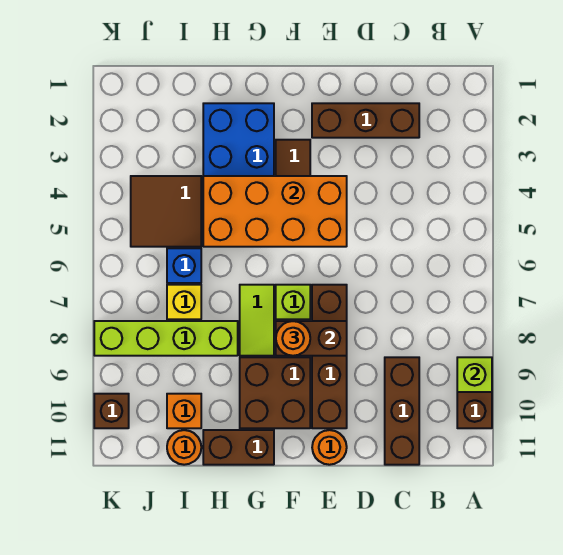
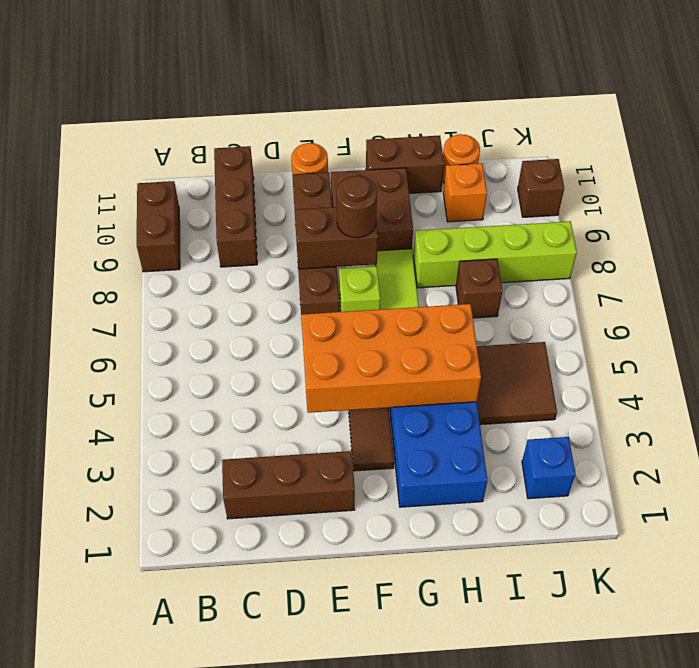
lime brick A9 level 2 -> none
orange round brick F8 level 3 -> brown round brick F8 level 3
blue brick I6 level 1 -> blue brick J2 level 1
yellow brick I7 level 1 -> brown brick I7 level 1

